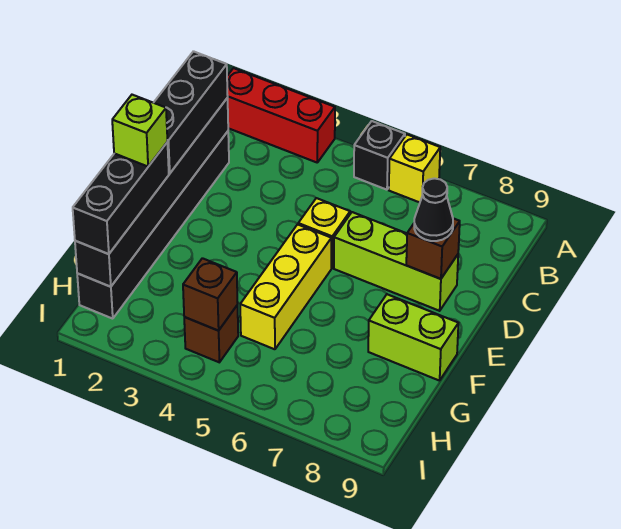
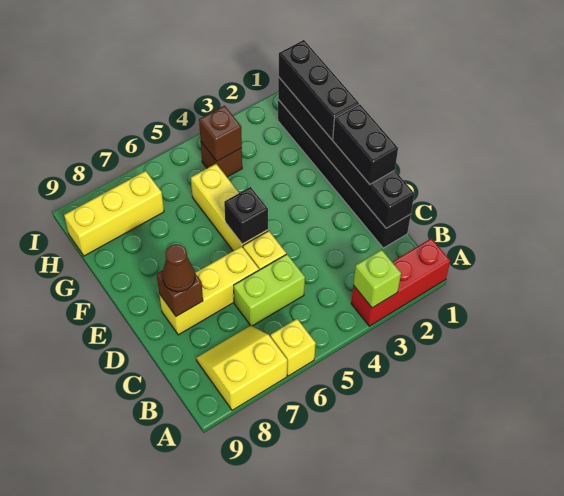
black brick A5 level 1 -> black brick E5 level 2
none -> yellow slope A7:B8 level 1 top A
black brick C1:E1 level 3 -> black brick D1:E1 level 3
lime brick D6:D8 level 1 -> yellow brick D6:D8 level 1
black cone D8 level 3 -> brown cone D8 level 3
lime brick F1 level 4 -> lime brick A3 level 2
lime brick F8:F9 level 1 -> lime brick C5:C6 level 1
none -> yellow brick H7:H9 level 1

